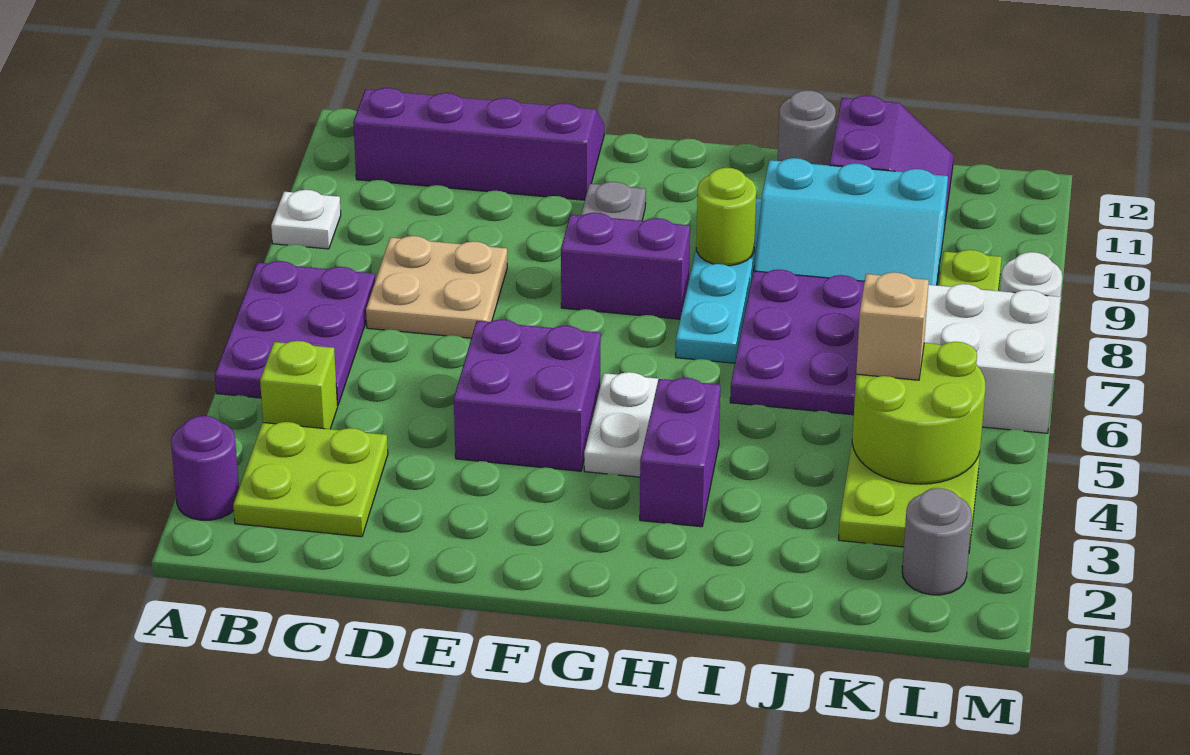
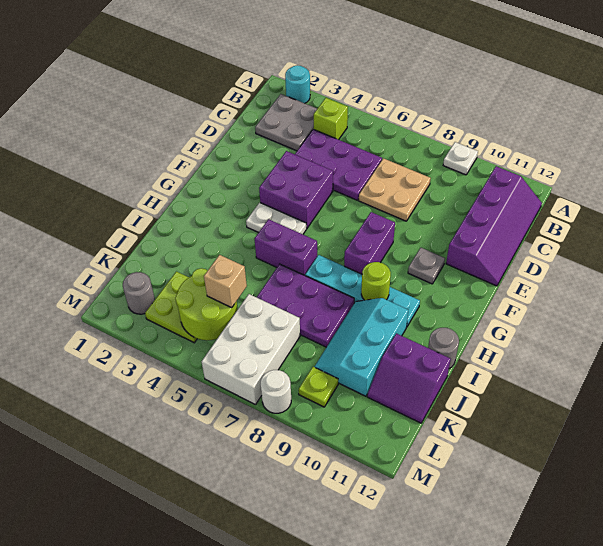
purple round brick A2 level 1 -> cyan round brick A2 level 1
purple plate A5:B7 level 1 -> purple plate C4:D6 level 1
lime plate B2:C3 level 1 -> grey plate B2:C3 level 1
purple brick H3:H4 level 1 -> purple brick H5:H6 level 1

